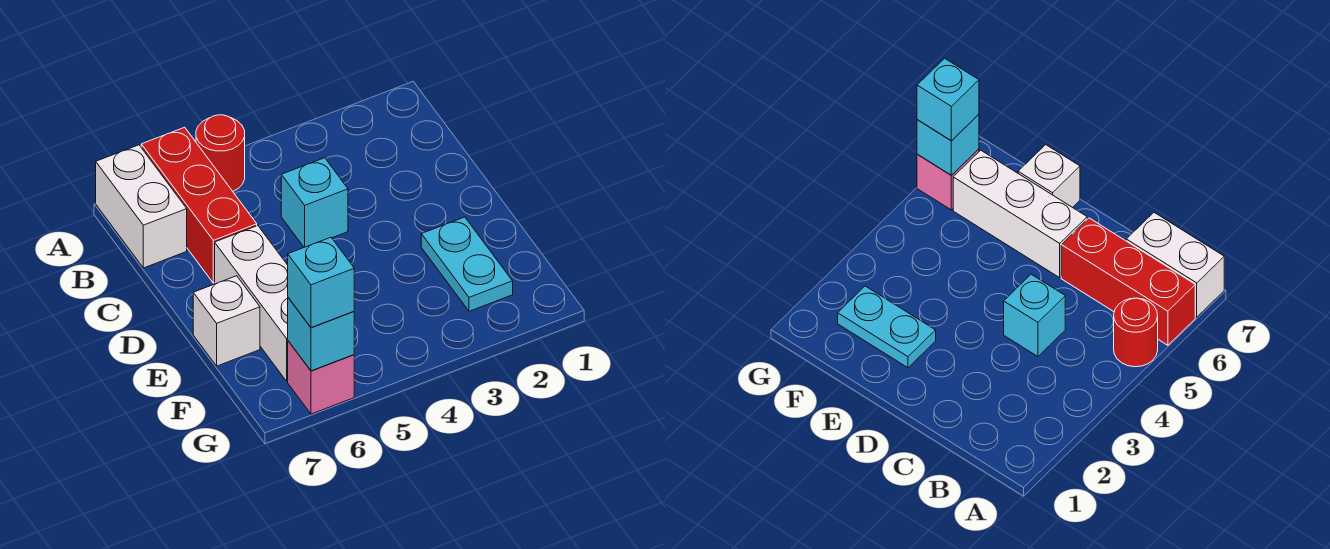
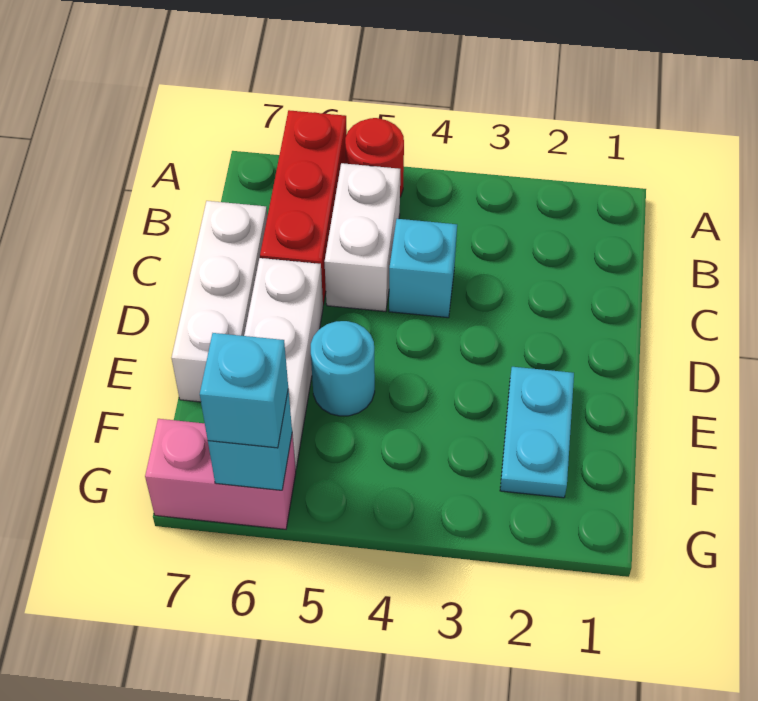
white brick A7:B7 level 1 -> white brick B5:C5 level 1
none -> cyan round brick E5 level 1
white brick E7 level 1 -> white brick C7:E7 level 1
pink brick G6 level 1 -> pink brick G6:G7 level 1

